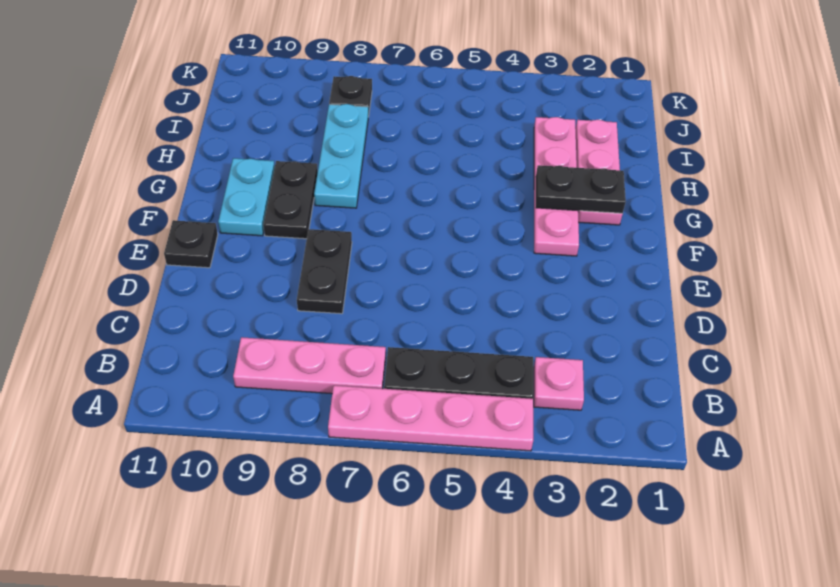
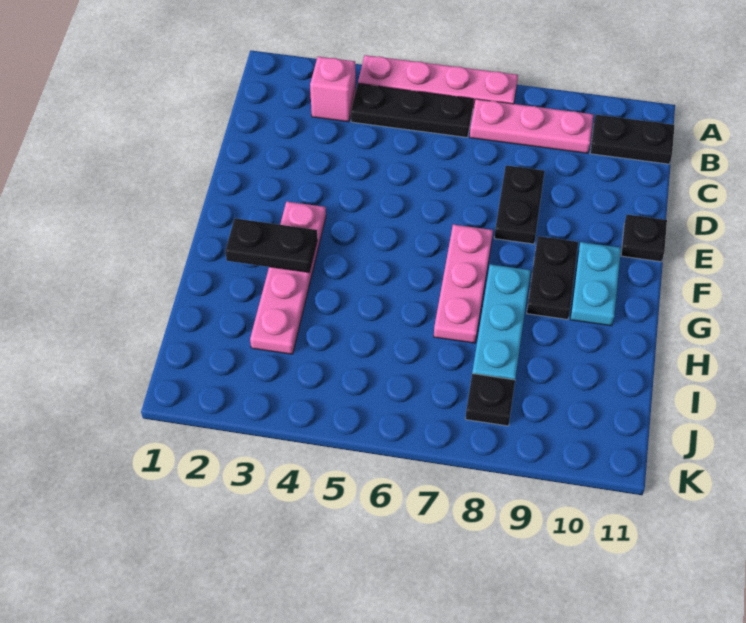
pink plate B3 level 1 -> pink brick B3 level 1
none -> black plate B10:B11 level 1
pink plate G2:I2 level 1 -> pink plate F7:H7 level 1

